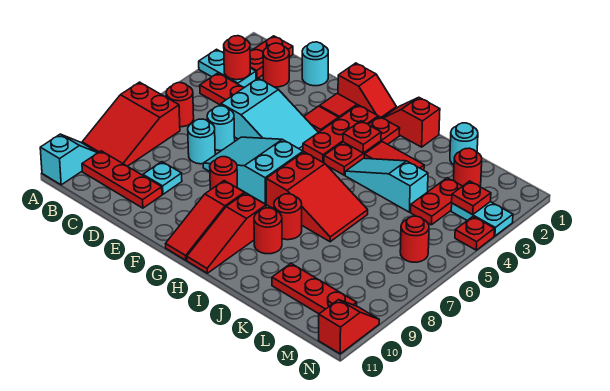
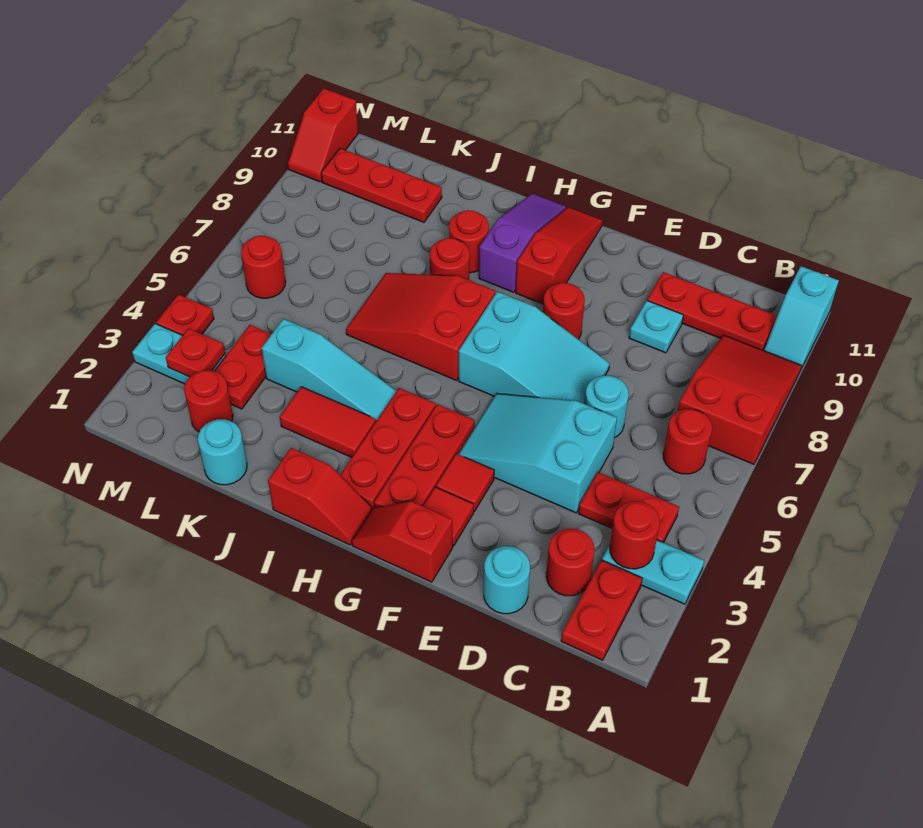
cyan round brick D7 level 1 -> none
red plate H3 level 2 -> none
red slope H9:H11 level 1 top 9 -> purple slope H9:H11 level 1 top 9

